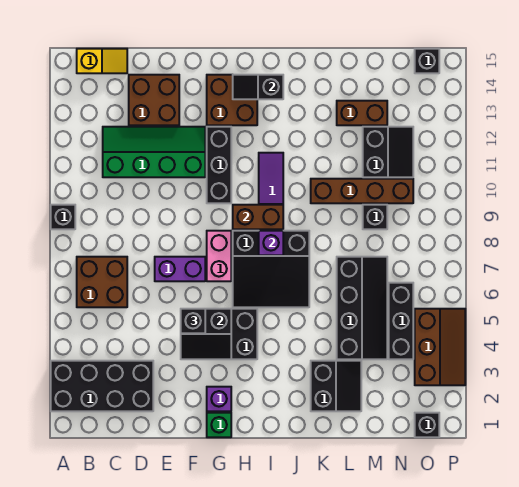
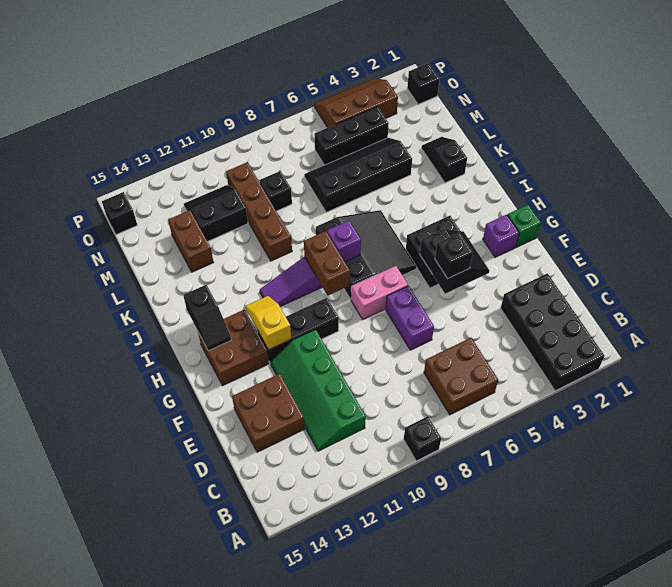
yellow slope B15:C15 level 1 top B -> yellow slope G12:H12 level 2 top G
black slope K2:L3 level 1 top K -> black slope K2:L2 level 1 top K

